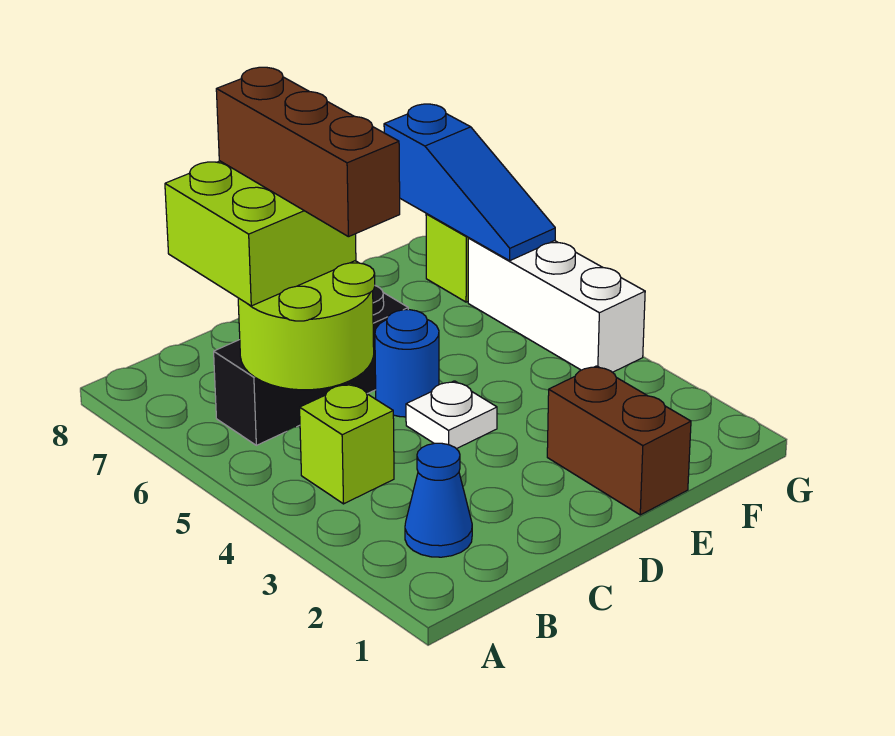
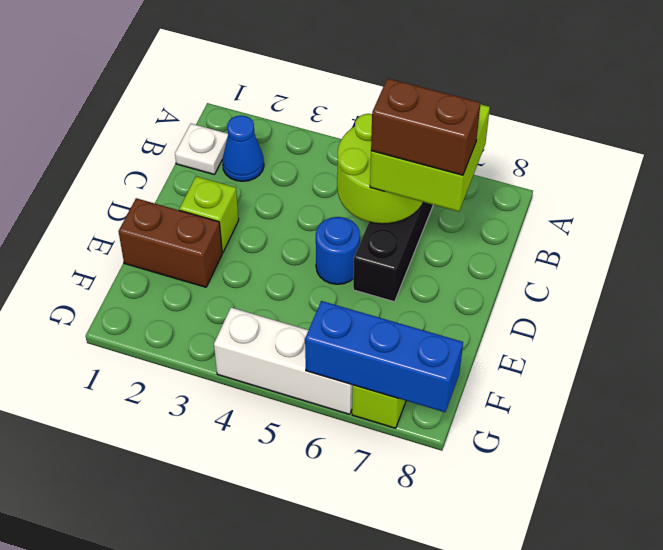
lime brick B4 level 1 -> lime brick D2 level 1
brown brick C5:C7 level 4 -> brown brick C6:C7 level 4
white plate D4 level 1 -> white plate B1 level 1
blue slope G6:G8 level 2 top 8 -> blue brick G6:G8 level 2

